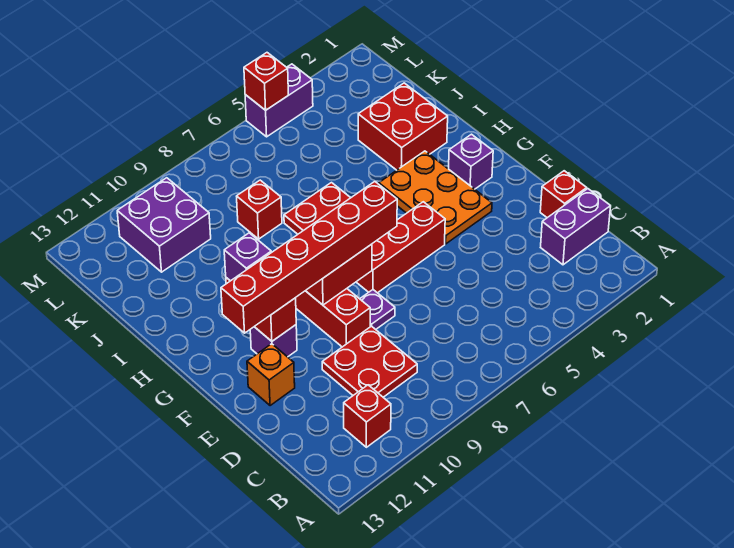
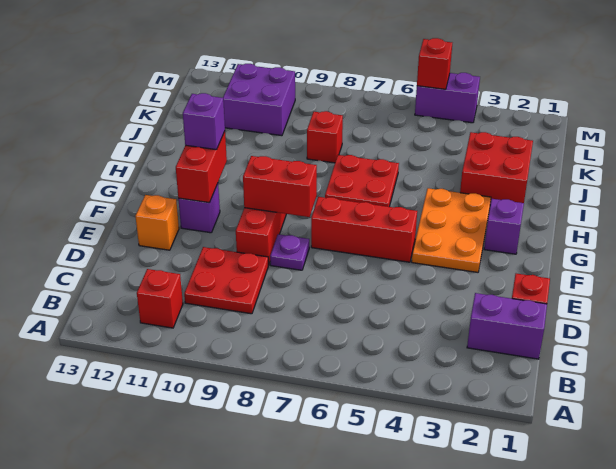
red brick F7:F12 level 3 -> none

